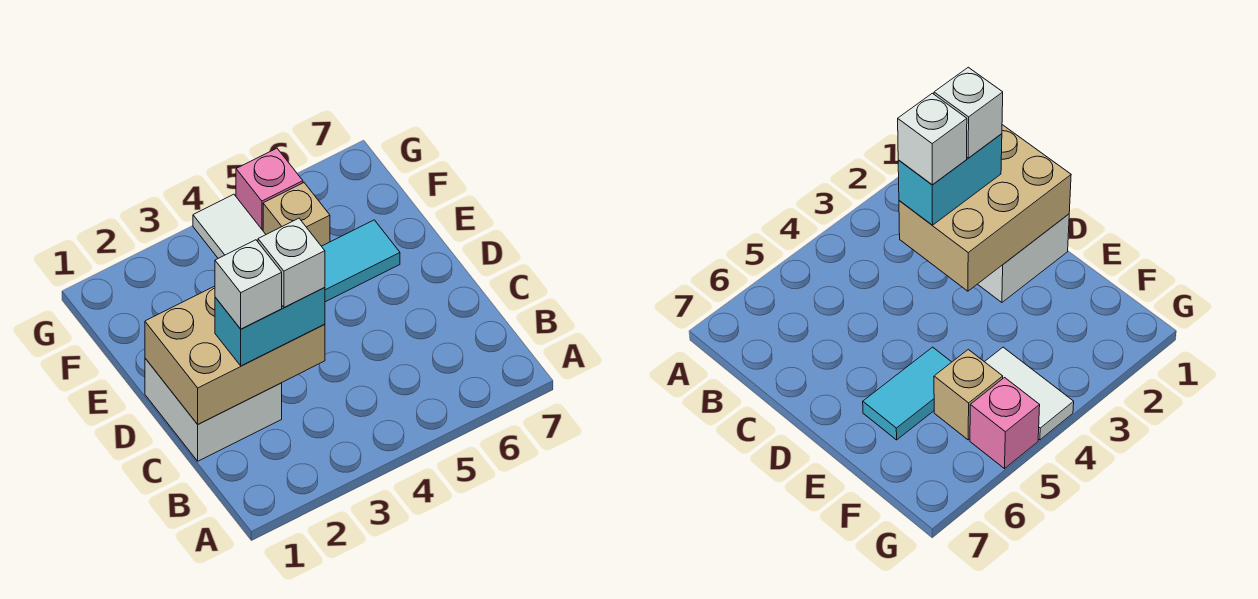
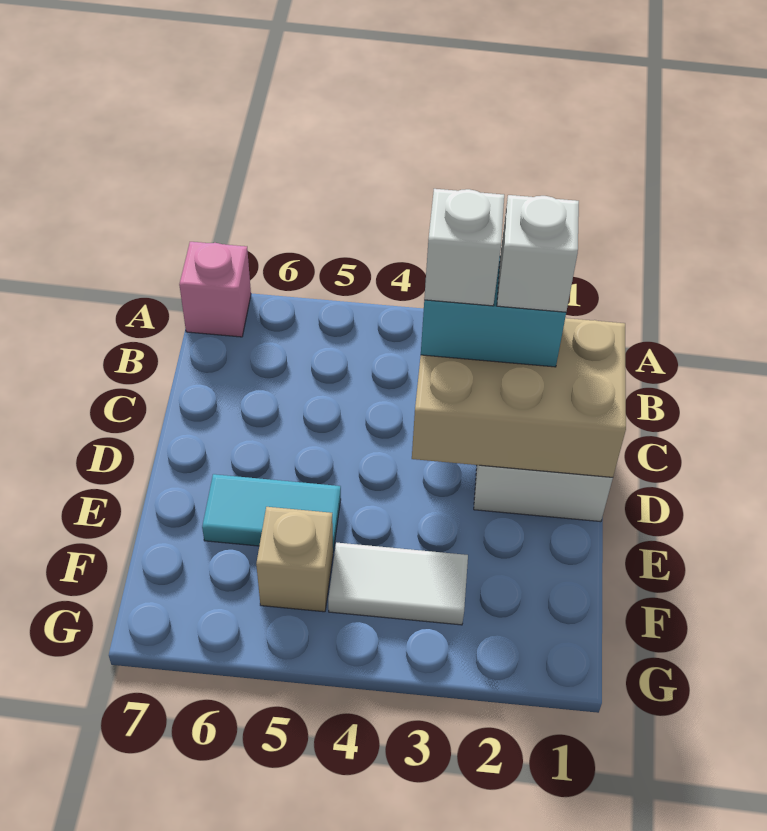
white tile F4:G4 level 1 -> white tile F3:F4 level 1
pink brick G5 level 1 -> pink brick A7 level 1

